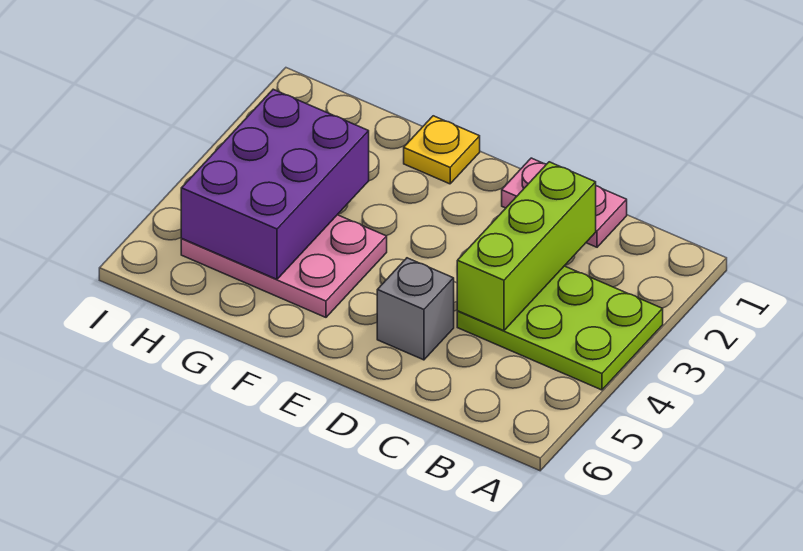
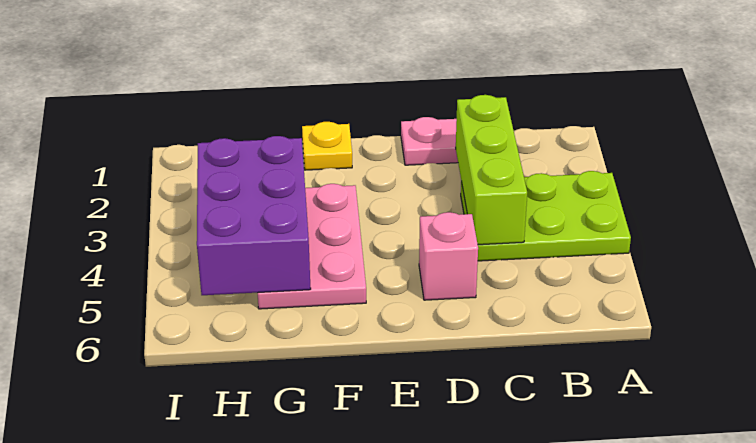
grey brick D5 level 1 -> pink brick D5 level 1
pink plate F4:H5 level 1 -> pink plate F3:G5 level 1

